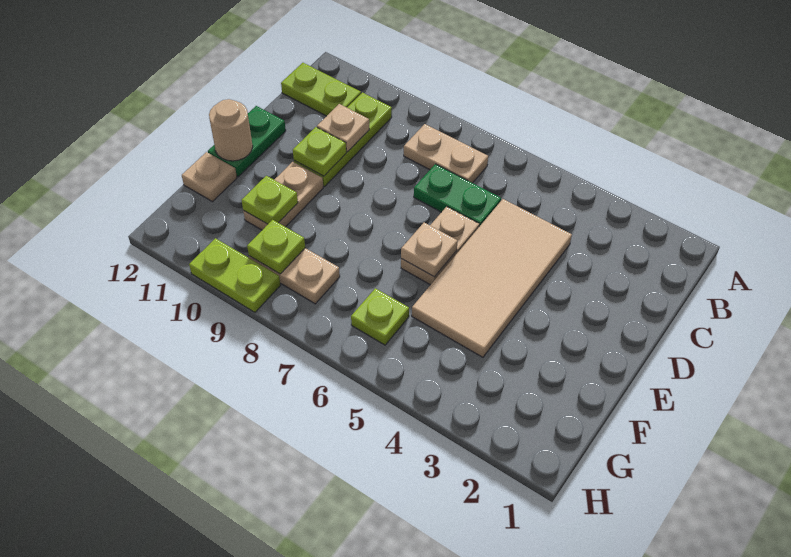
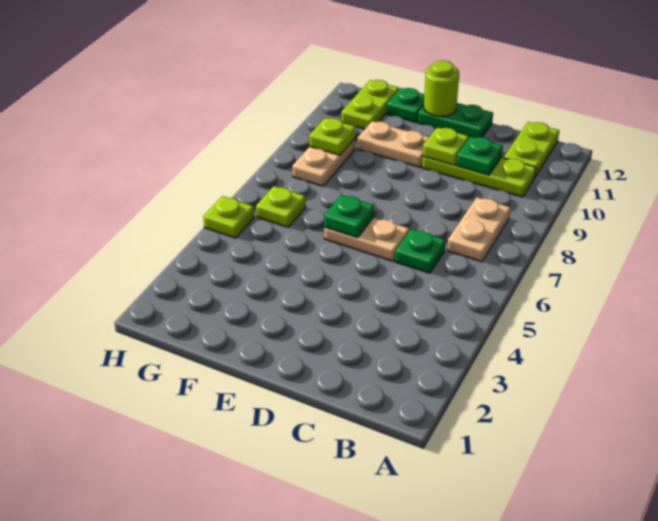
tan tile C4:F5 level 1 -> none
green plate C6:C7 level 1 -> green plate C6 level 1
tan plate C10 level 2 -> green plate C10 level 2
tan plate E6 level 2 -> green plate E6 level 2
tan round brick E12 level 2 -> lime round brick E12 level 2
lime plate F10 level 2 -> lime plate H5 level 1
tan plate F12 level 1 -> green plate F12 level 1
lime plate H9:H10 level 1 -> lime plate G11:G12 level 1

